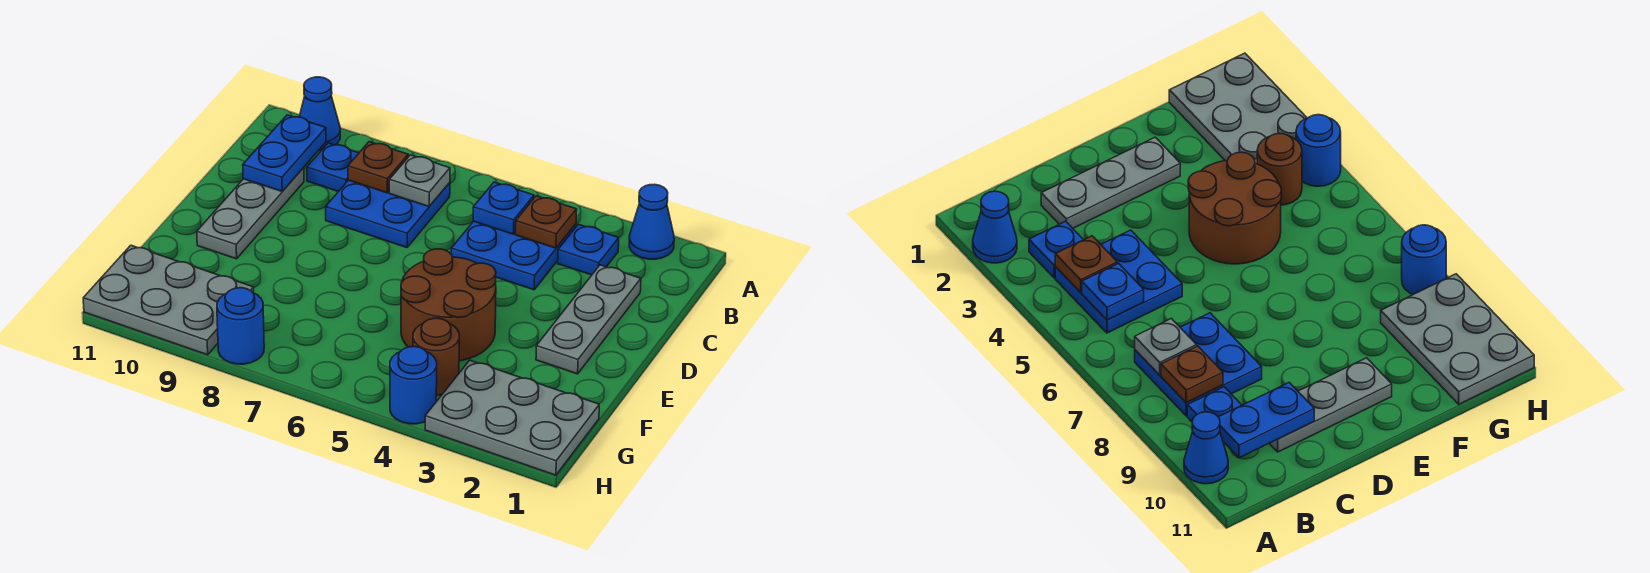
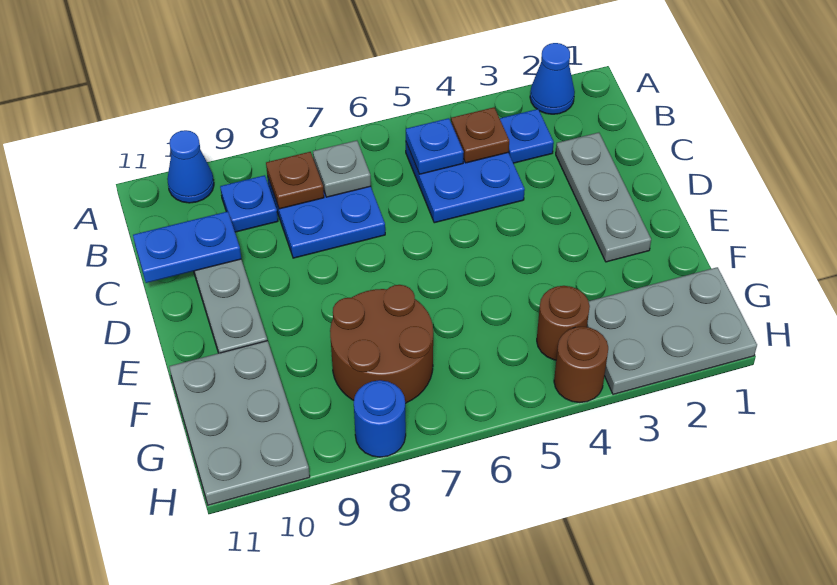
blue plate B10:C10 level 2 -> blue plate C10:C11 level 2
brown round brick E4:F5 level 1 -> brown round brick F7:G8 level 1
grey plate G9:H11 level 1 -> grey plate F10:H11 level 1
blue round brick H4 level 1 -> brown round brick H4 level 1

